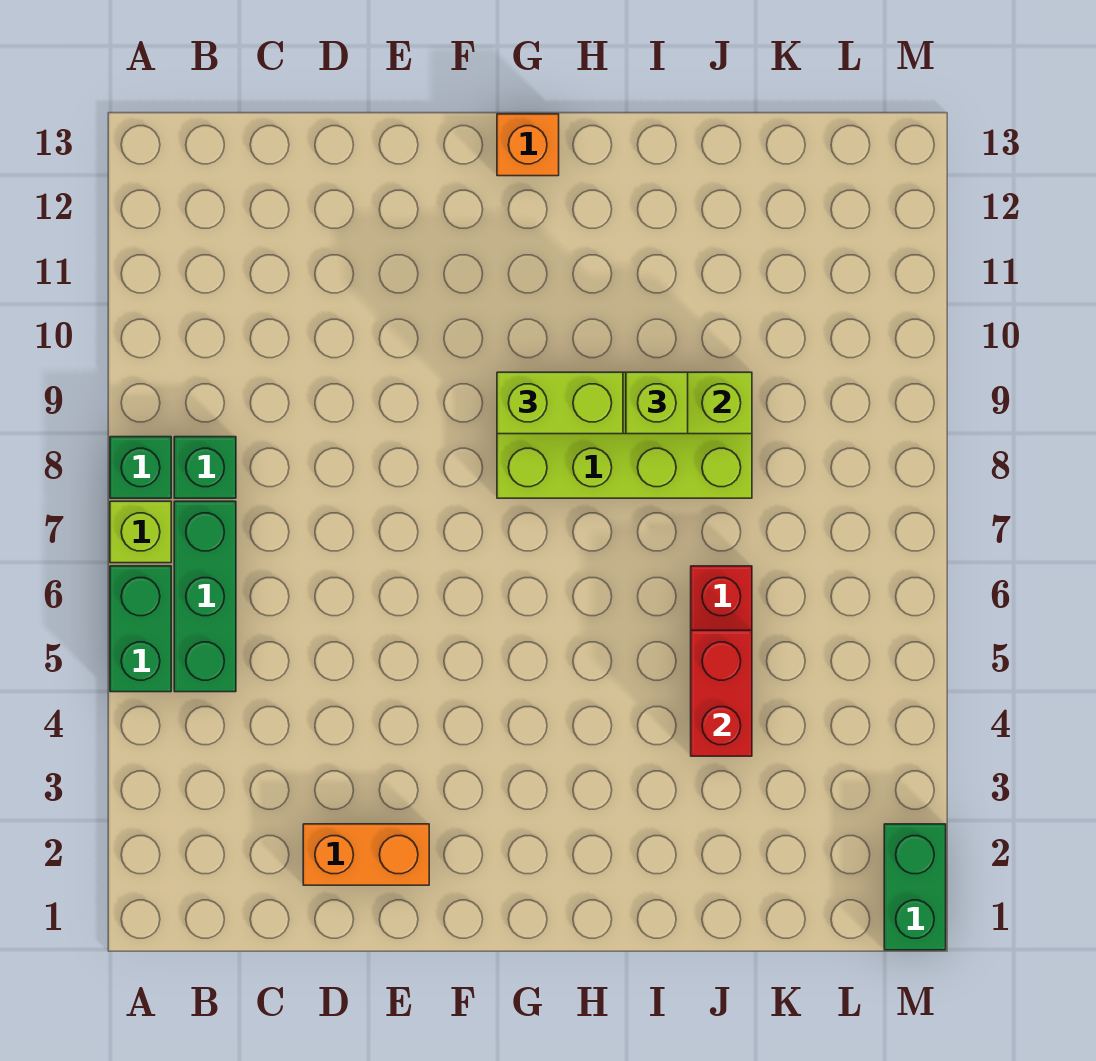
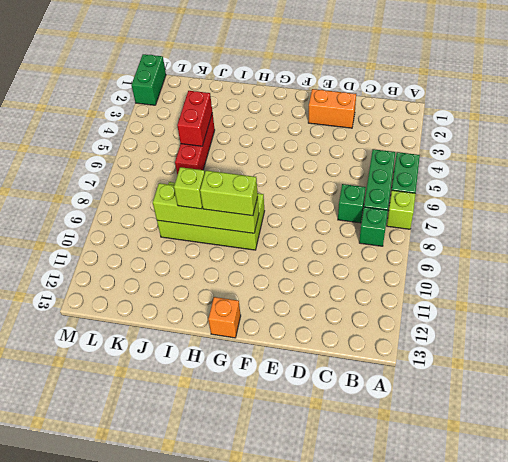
green brick A8 level 1 -> green brick C7 level 1

